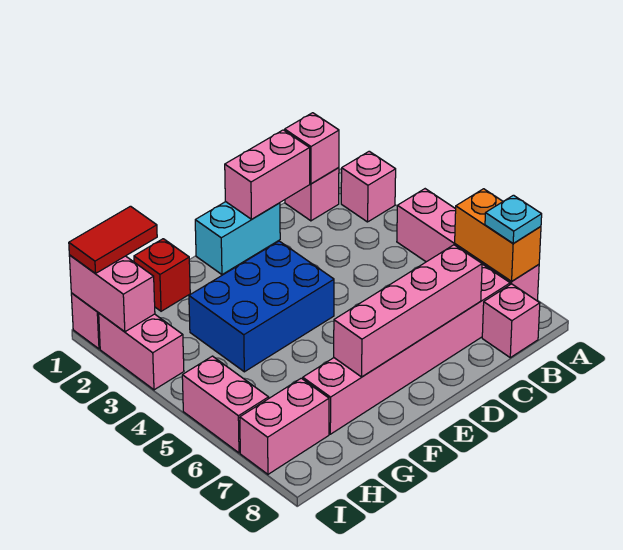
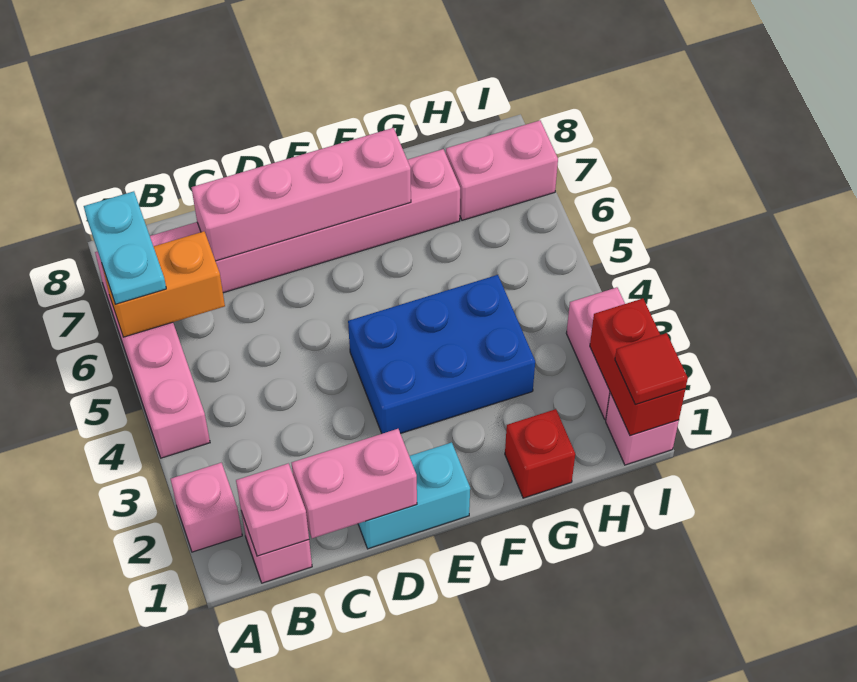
orange brick A6:A7 level 2 -> orange brick A6:B6 level 2
cyan plate A7 level 3 -> cyan plate A6:A7 level 3
pink brick B8 level 1 -> none
red tile H1:I1 level 3 -> red tile I1 level 3
pink brick I1:I2 level 2 -> red brick I1:I2 level 2
pink brick I5:I6 level 1 -> none

